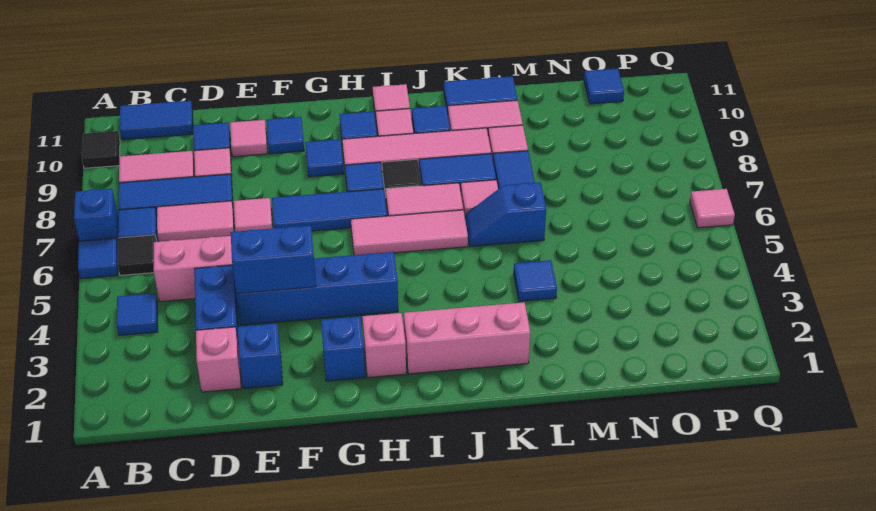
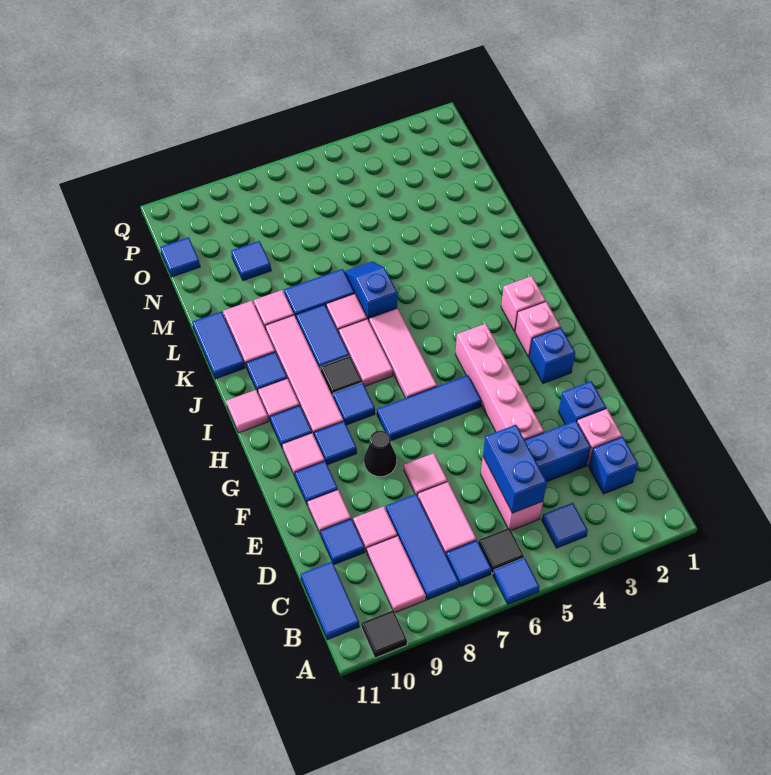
blue brick A7 level 1 -> blue brick C2 level 1
blue brick E4:H4 level 1 -> pink brick E4:H4 level 1
blue brick E4:F4 level 2 -> blue brick C5:D5 level 2
blue tile F7:H7 level 1 -> blue tile G5:G7 level 1
none -> black cone F8 level 1
pink brick I2:K2 level 1 -> pink brick I2 level 1
blue slope K6:L6 level 1 top L -> blue slope K6:L6 level 1 top K
blue tile L4 level 1 -> blue tile N9 level 1
pink tile Q6 level 1 -> pink tile G10 level 1

